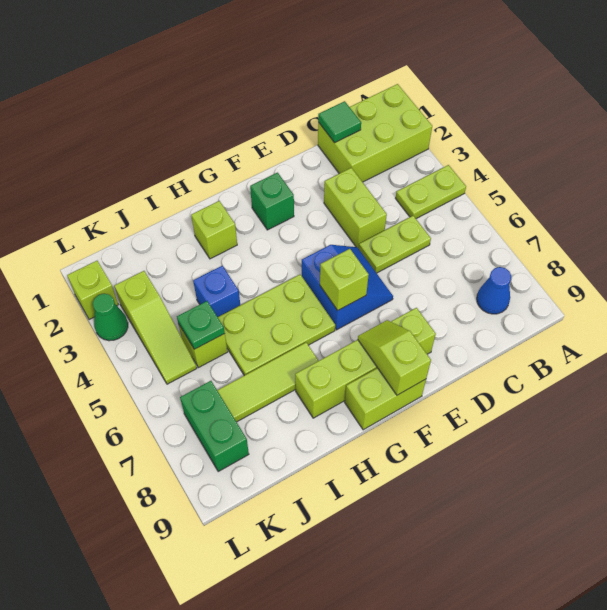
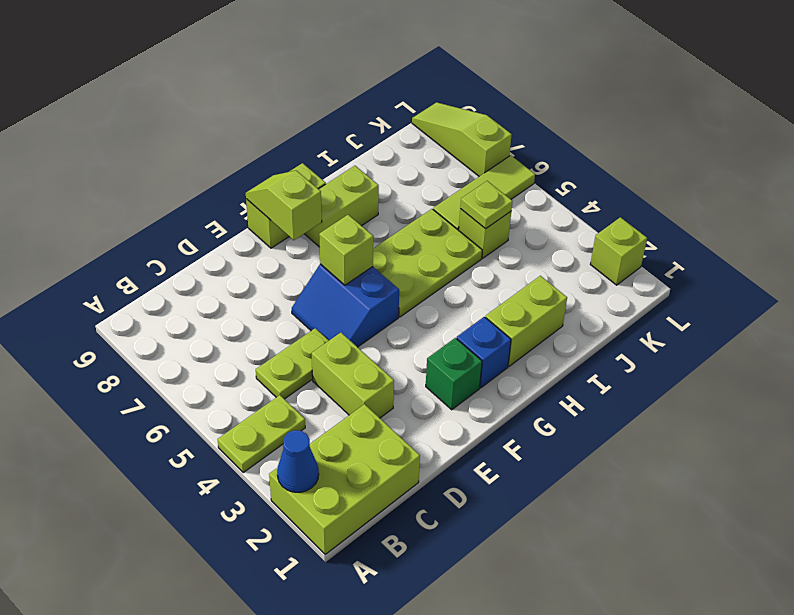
blue cone B8 level 1 -> blue cone A2 level 2
green tile C1 level 2 -> none
lime brick E8:H8 level 1 -> lime brick G8:H8 level 1
lime slope F8:F9 level 2 top 9 -> lime slope F8:F9 level 2 top 8
lime brick H2 level 1 -> lime brick H2:I2 level 1
lime tile H7:J7 level 1 -> lime tile J6:L6 level 1
blue brick I4 level 1 -> blue brick G2 level 1
green plate J5 level 2 -> lime plate J5 level 2
lime slope K3:K5 level 1 top 3 -> lime slope L7:L9 level 1 top 7
green brick K7:K8 level 1 -> none
green cone L3 level 1 -> none

